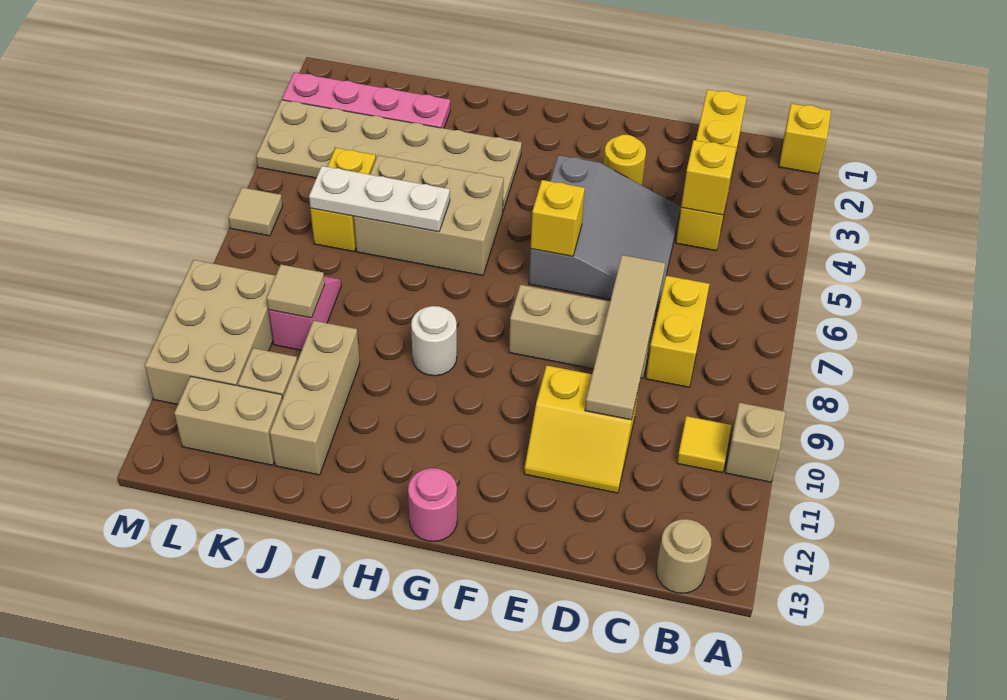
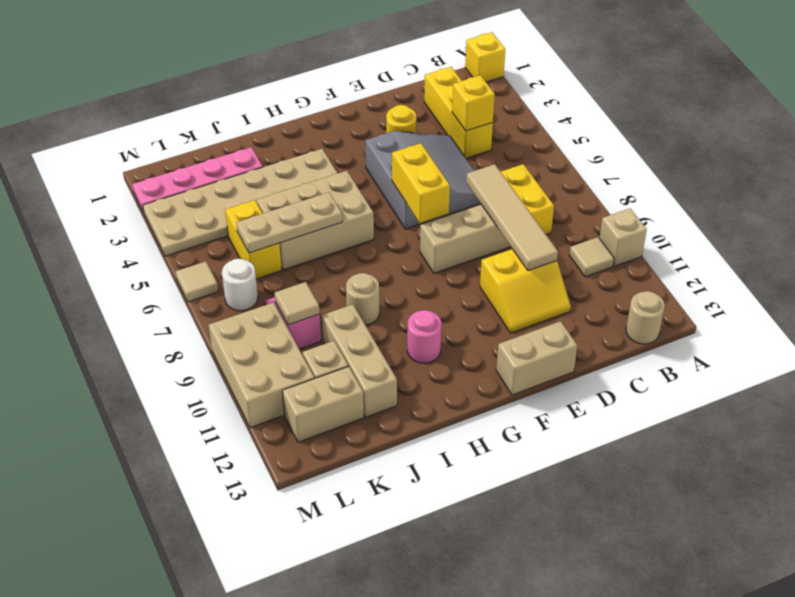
yellow tile B10 level 1 -> tan tile B10 level 1
yellow brick C1:C4 level 1 -> yellow brick C2:C4 level 1
none -> tan brick E13:F13 level 1
yellow brick F6 level 2 -> yellow brick F6:F7 level 2
pink round brick G13 level 1 -> pink round brick H11 level 1
white round brick H9 level 1 -> white round brick L7 level 1
white plate I6:K6 level 2 -> tan plate I6:K6 level 2
none -> tan round brick I9 level 1

